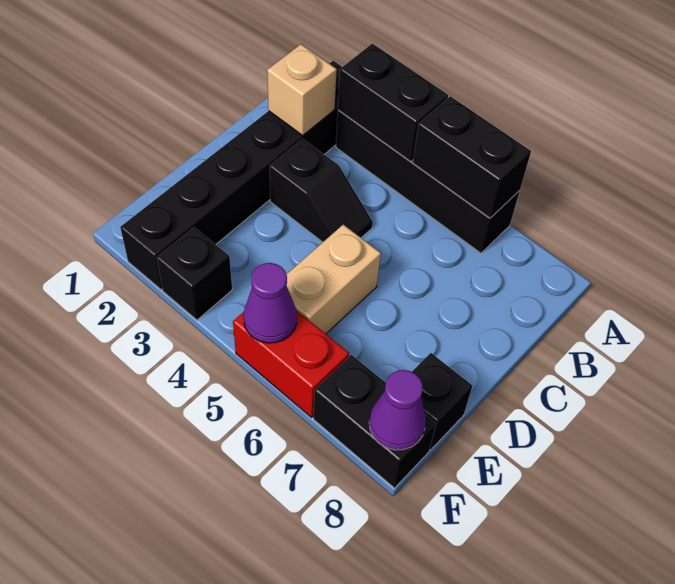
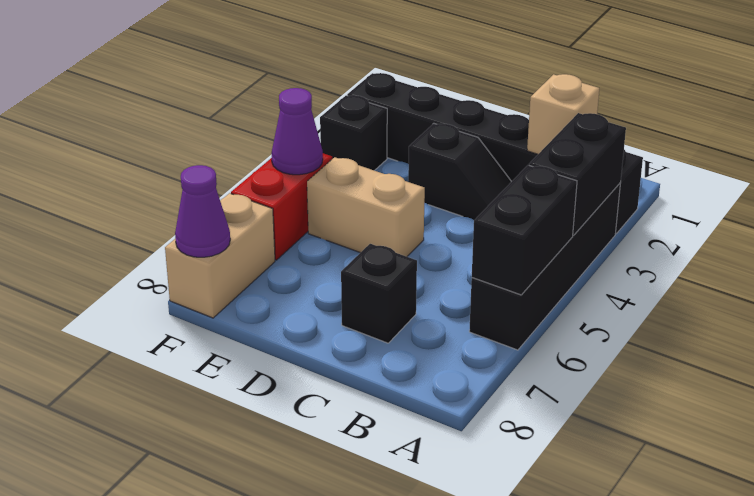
black slope C3:C4 level 1 top 3 -> black slope C3:D3 level 1 top D
black brick E8 level 1 -> black brick C7 level 1
black brick F7:F8 level 1 -> tan brick F7:F8 level 1

